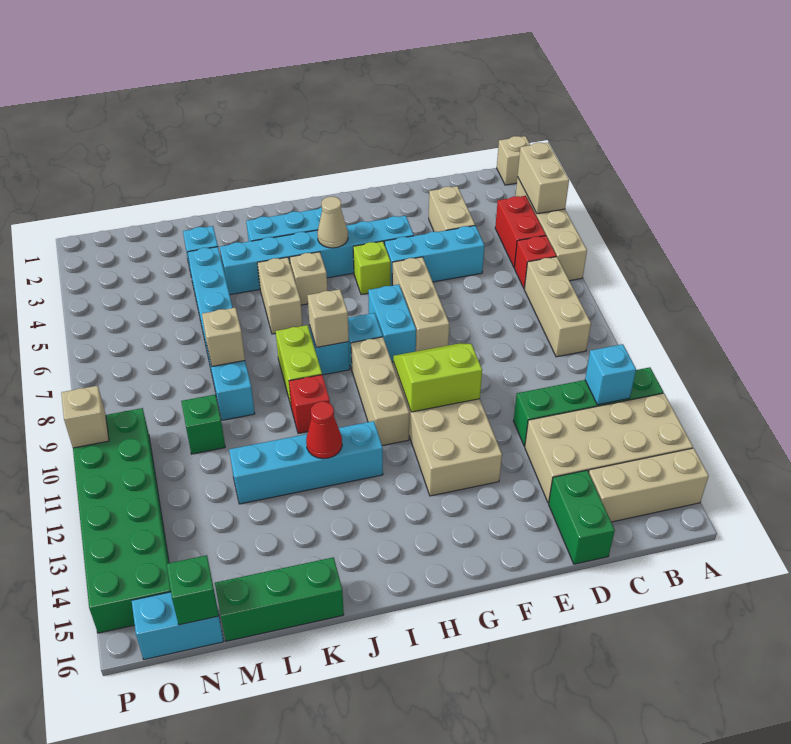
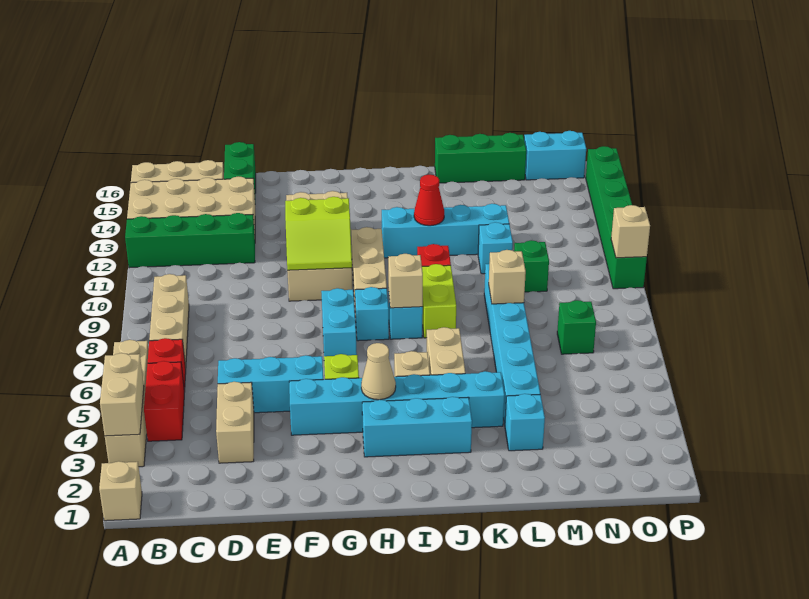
cyan brick B12 level 2 -> cyan brick L11 level 1
tan brick F6:F8 level 1 -> none
green brick N16 level 2 -> green brick N7 level 1
green brick O10:P15 level 1 -> green brick P10:P15 level 1

